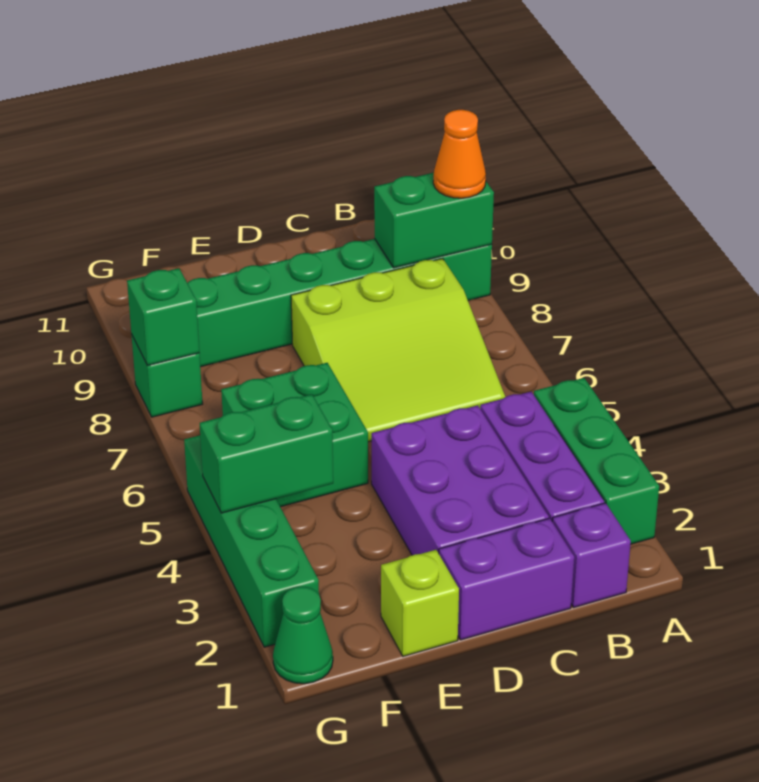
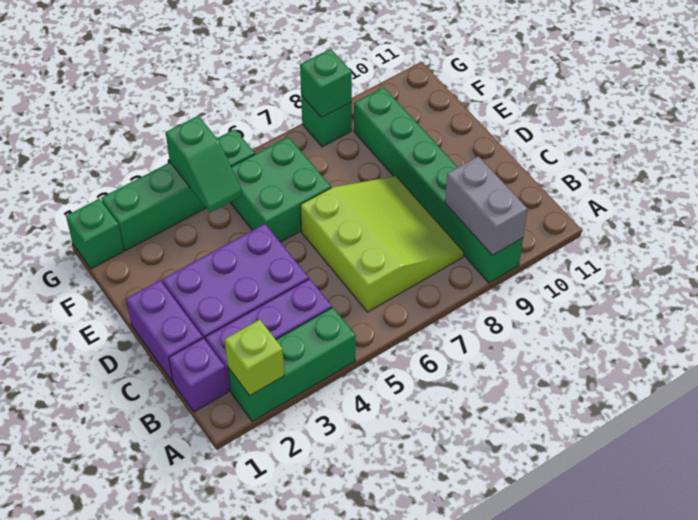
green brick A9:B9 level 2 -> grey brick A9:B9 level 2
orange cone A9 level 3 -> none
lime slope B6:D8 level 1 top 8 -> lime slope B6:D8 level 1 top 6
lime brick E1 level 1 -> lime brick A2 level 2
green brick F4:G4 level 2 -> green slope F4:G4 level 2 top G
green cone G1 level 1 -> green brick G1 level 1

